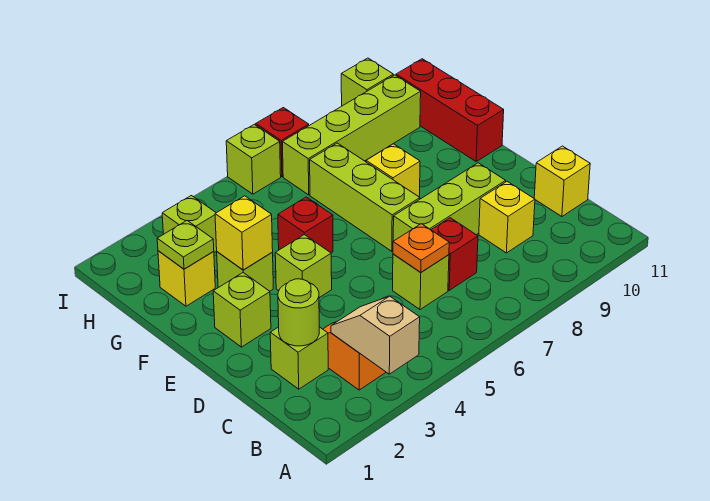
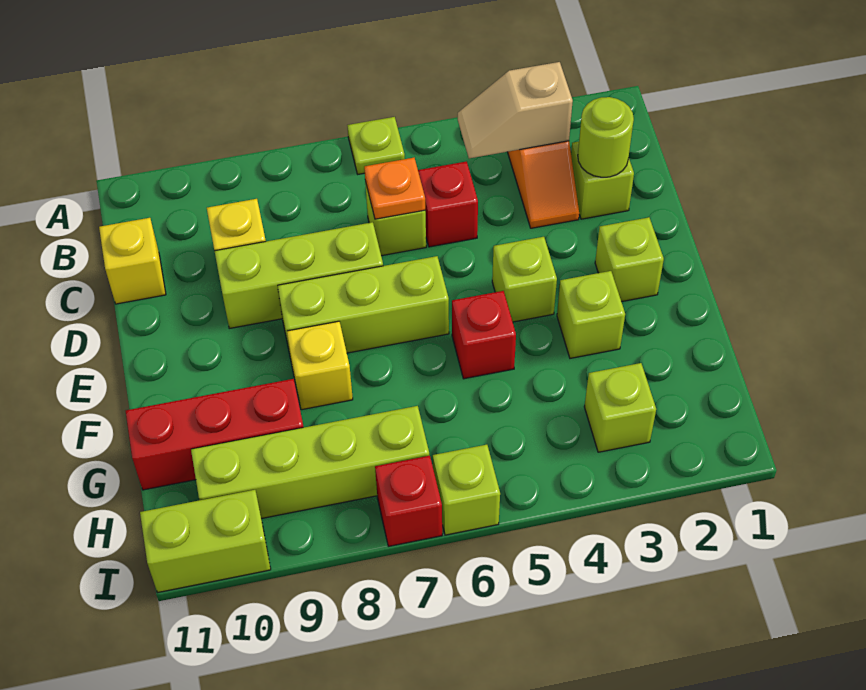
tan slope A3:B3 level 2 top A -> tan slope B3:B4 level 2 top 3
red brick C7 level 1 -> red brick C5 level 1
lime brick E7:G7 level 1 -> lime brick E6:E8 level 1
yellow brick F3 level 2 -> none
red brick F11:H11 level 1 -> red brick G9:G11 level 1
yellow brick G2 level 1 -> none
lime plate G2 level 2 -> lime plate A6 level 1
lime brick I10 level 1 -> lime brick I10:I11 level 1

